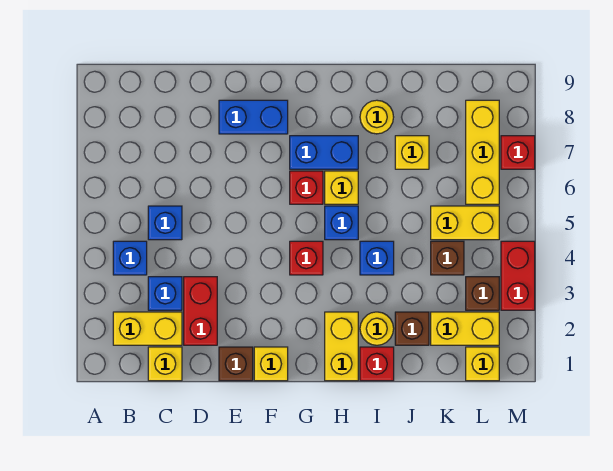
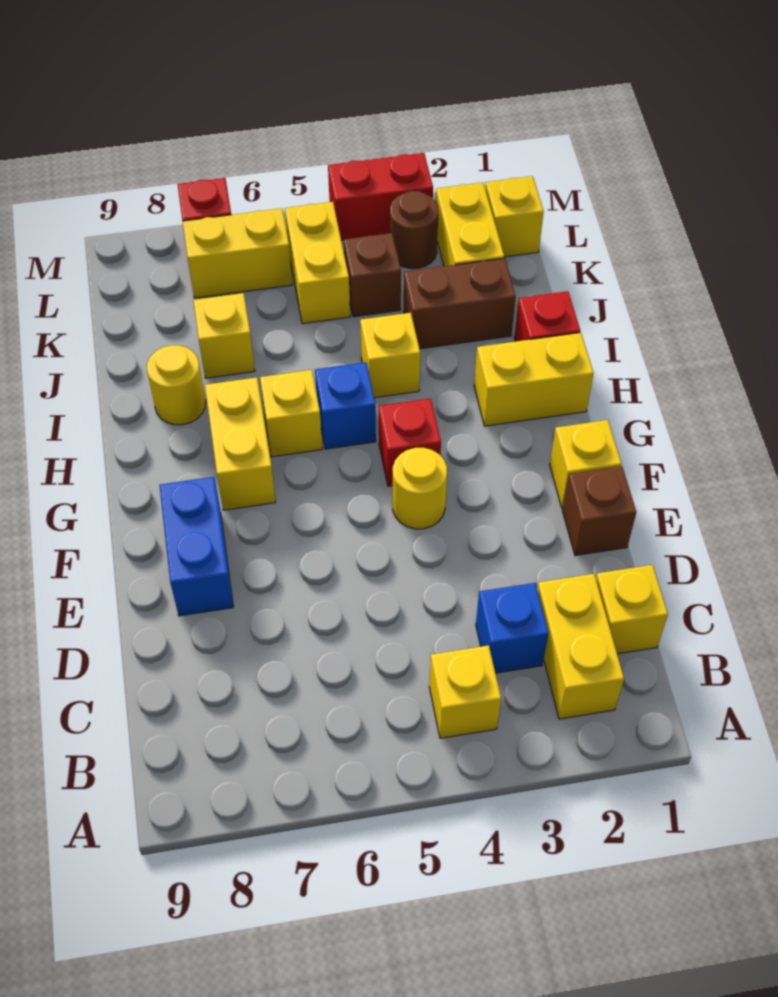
blue brick B4 level 1 -> yellow brick B4 level 1
blue brick C5 level 1 -> none
red brick D2:D3 level 1 -> none
red brick G6 level 1 -> none
blue brick G7:H7 level 1 -> yellow brick G7:H7 level 1
yellow round brick I2 level 1 -> yellow round brick F4 level 1
blue brick I4 level 1 -> yellow brick I4 level 1
brown brick J2 level 1 -> brown brick J2:J3 level 1
brown brick L3 level 1 -> brown round brick L3 level 1
yellow brick L6:L8 level 1 -> yellow brick L6:L7 level 1

